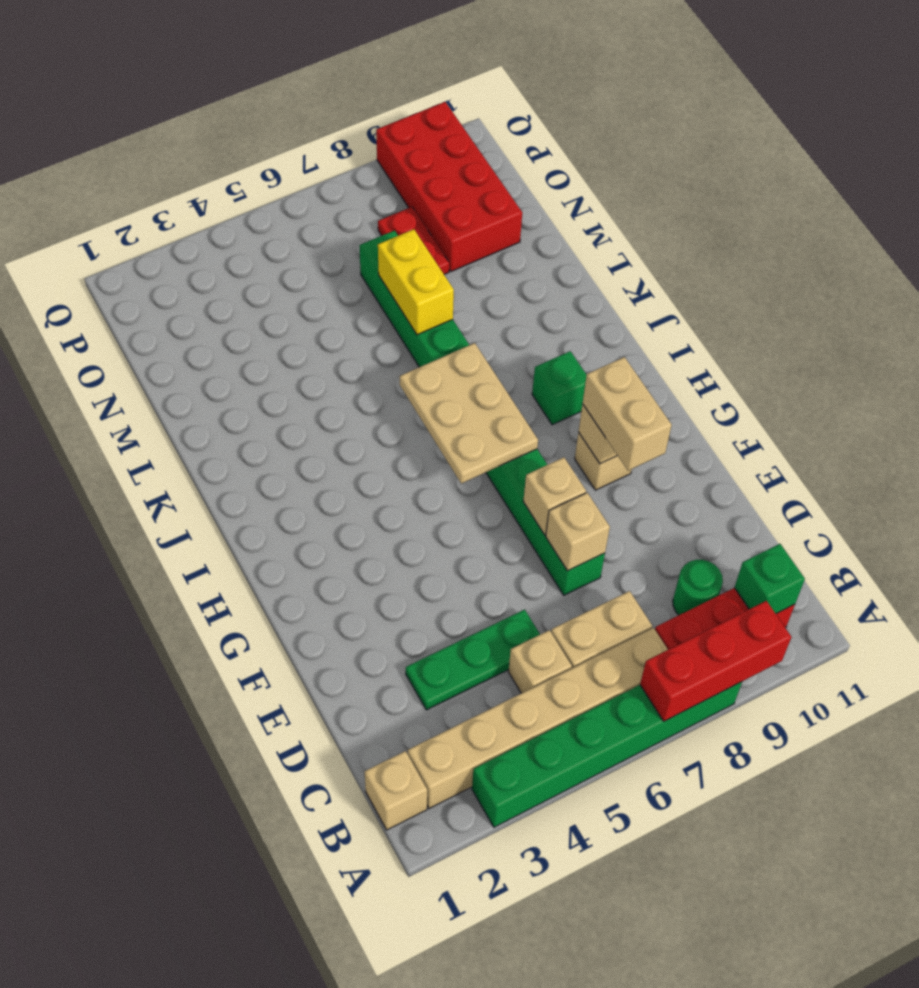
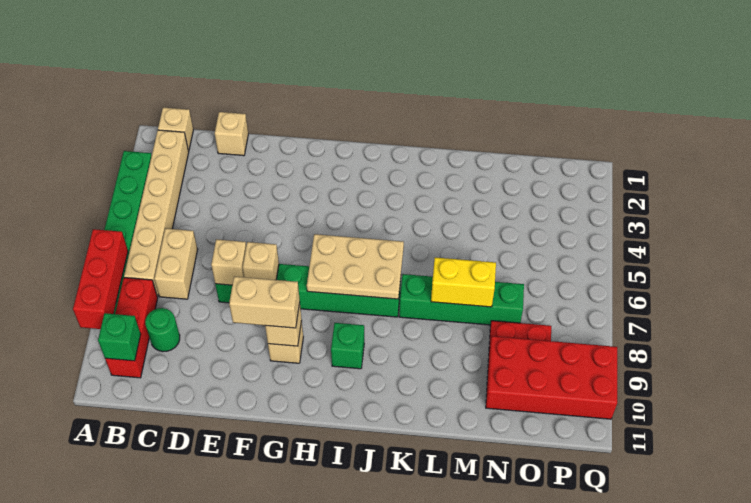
tan brick C5 level 1 -> tan brick D1 level 1
green plate D3:D5 level 1 -> none

